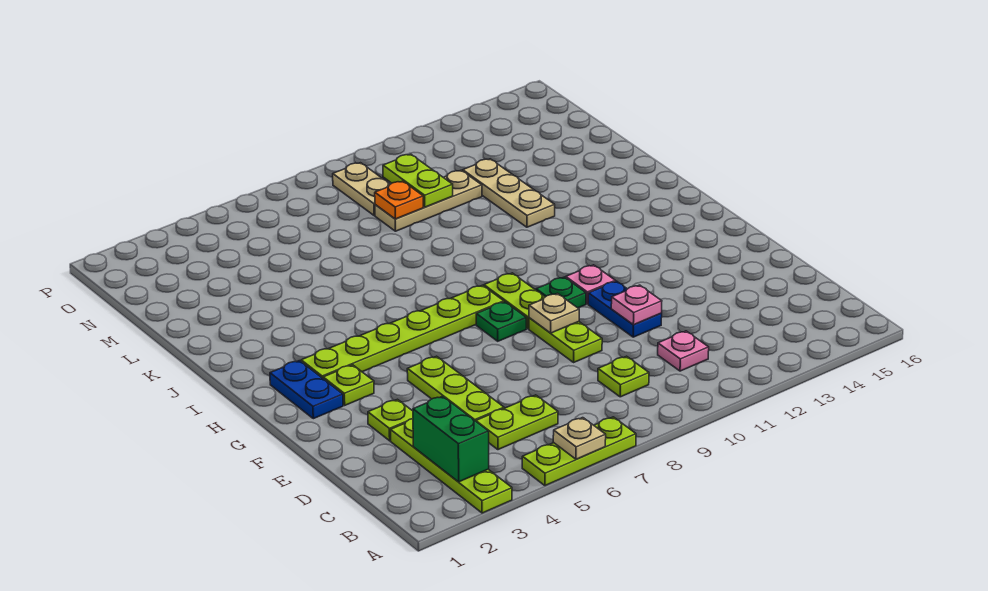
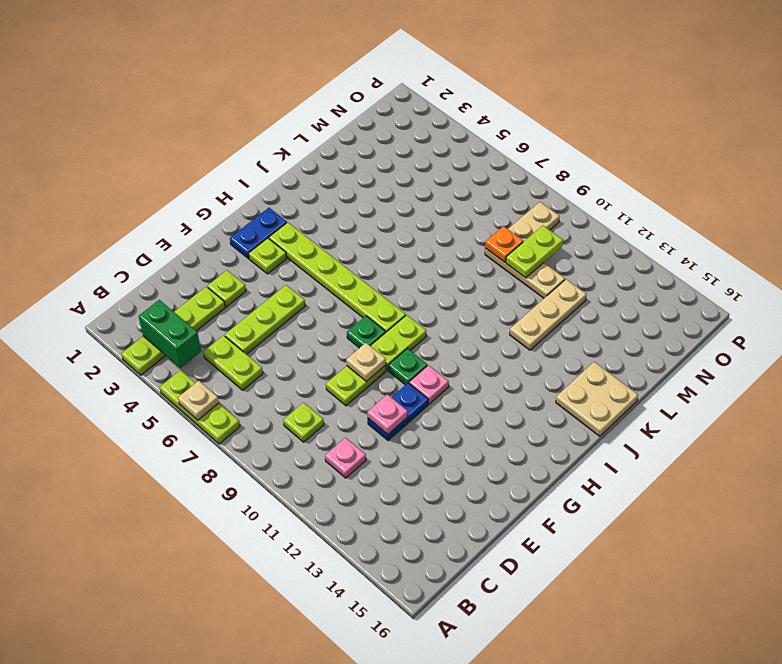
green brick B3:C3 level 2 -> green brick B3:B4 level 2
none -> tan plate J15:K16 level 1

